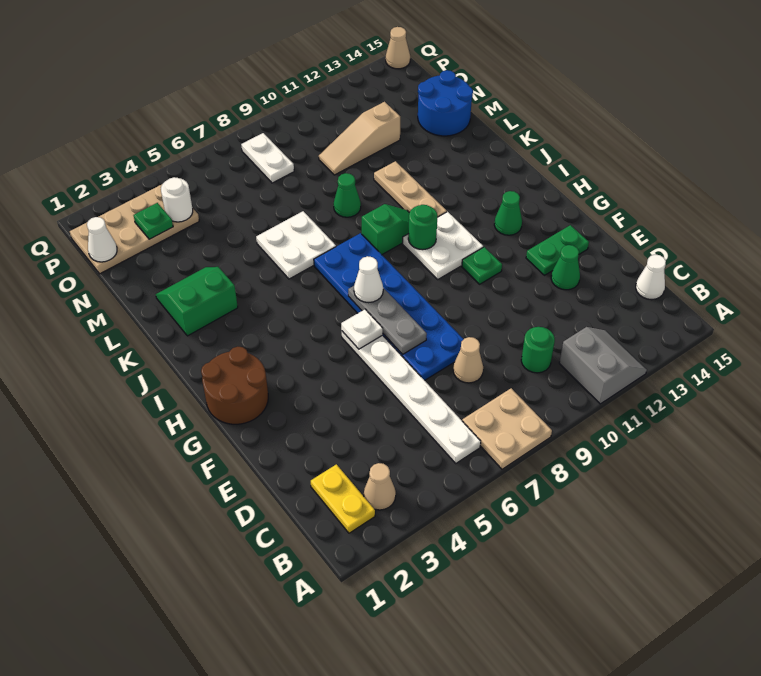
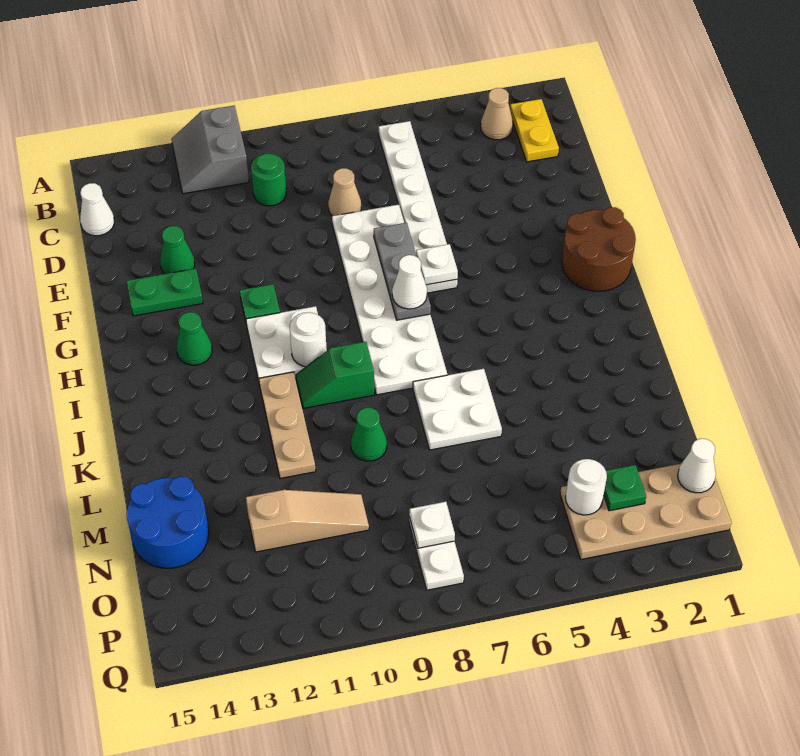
tan plate A7:B8 level 1 -> none
blue plate E7:J8 level 1 -> white plate E7:J8 level 1
green round brick I10 level 2 -> white round brick I10 level 2
green slope K2:L3 level 1 top K -> none
none -> white plate O8 level 2
tan cone Q15 level 1 -> none

